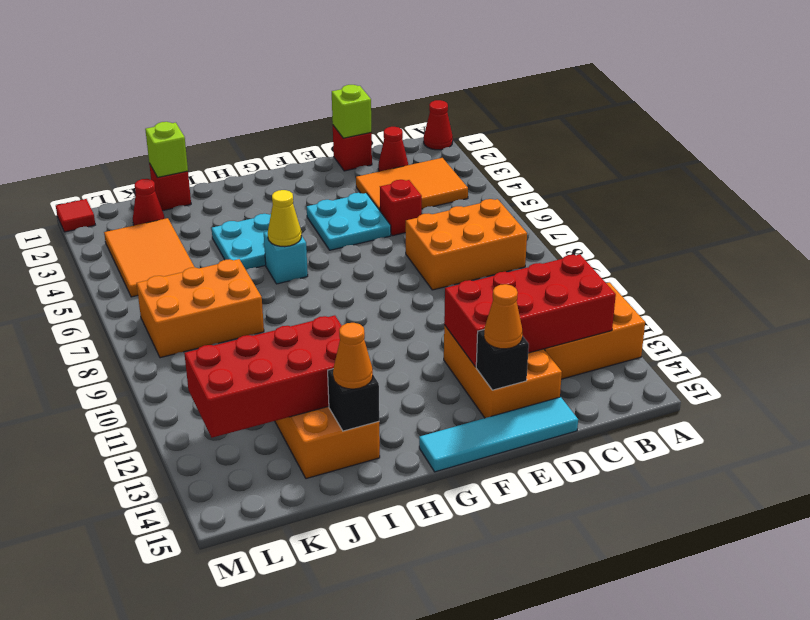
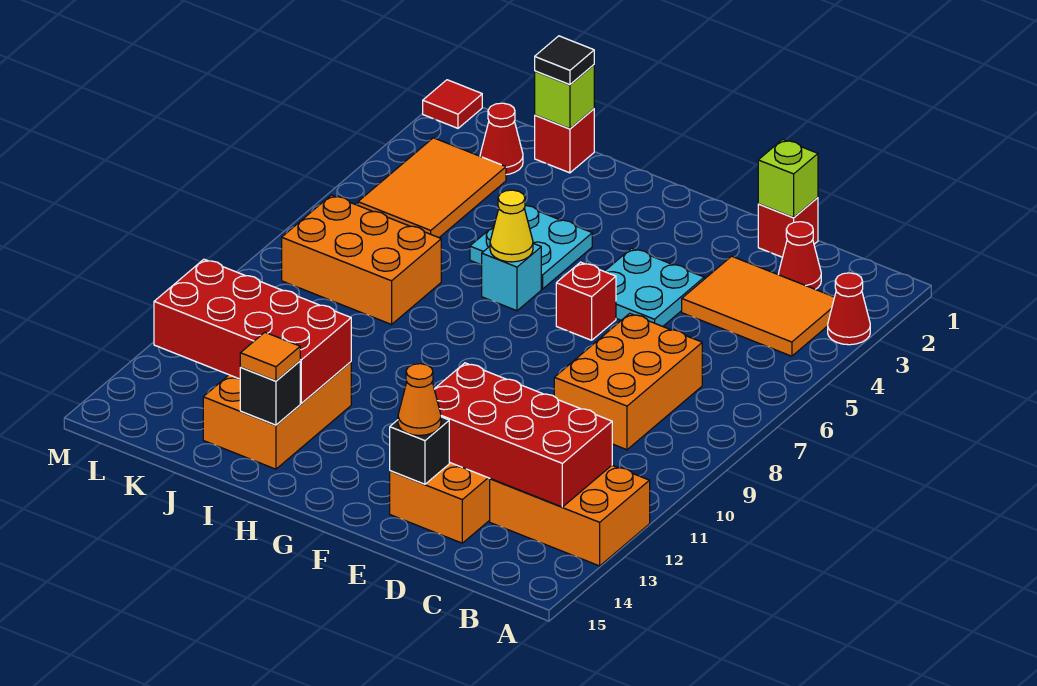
red cone A1 level 1 -> red cone A3 level 1
orange brick B7:D8 level 1 -> orange brick C7:D9 level 1
red brick D5 level 1 -> red brick F6 level 1
cyan tile D15:G15 level 1 -> none
orange cone I14 level 3 -> orange tile I14 level 3
none -> black tile J1 level 3

